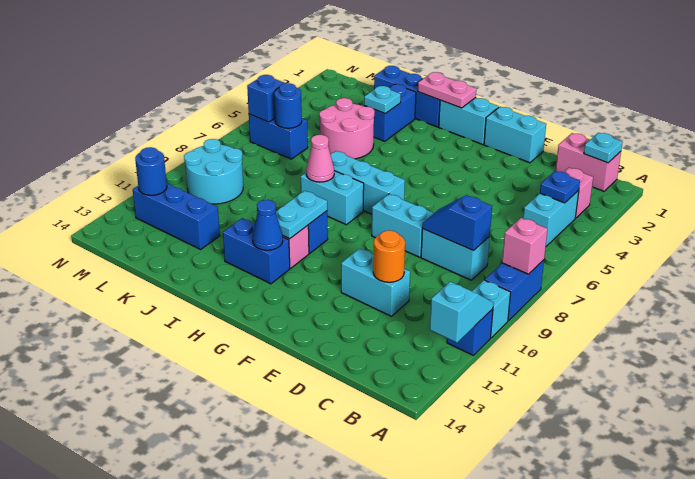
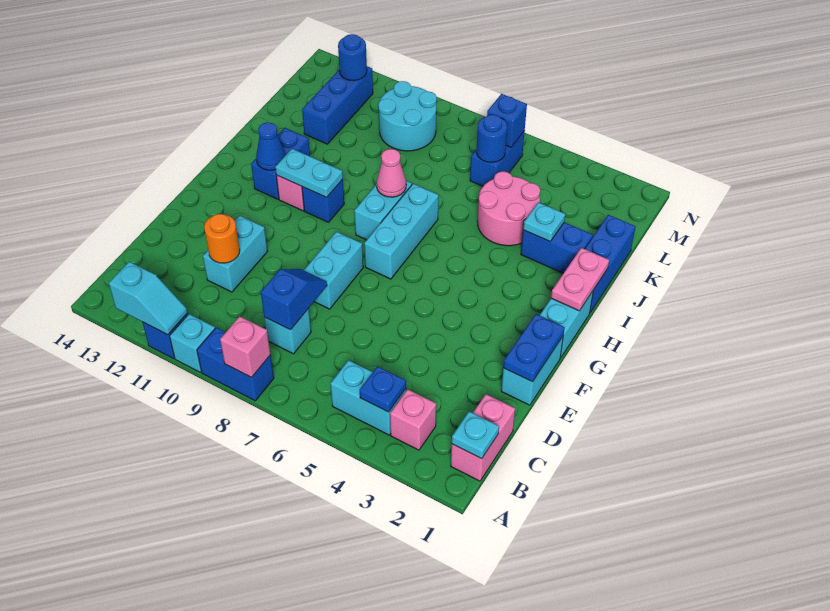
cyan brick C8:D8 level 1 -> cyan brick C8 level 1
none -> blue plate E1:F1 level 2

